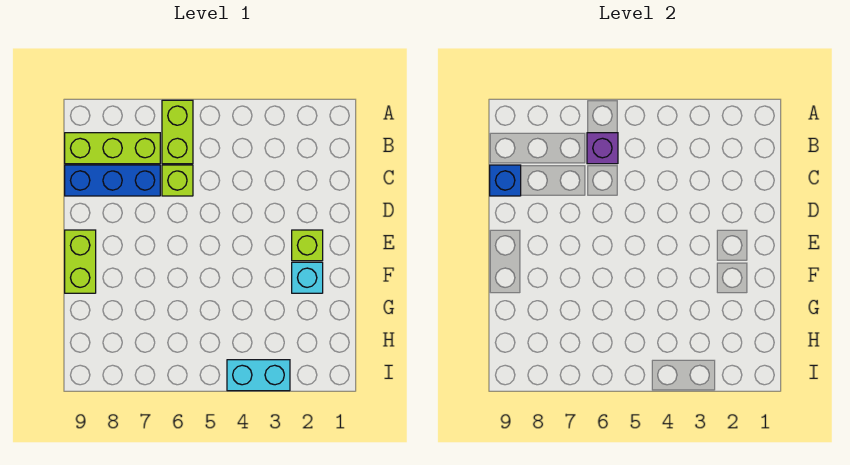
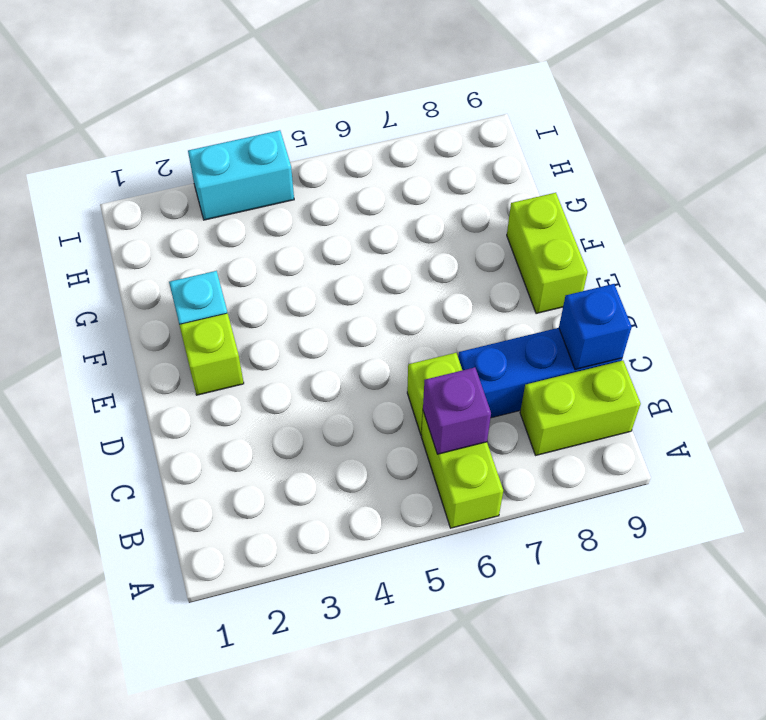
lime brick B7:B9 level 1 -> lime brick B8:B9 level 1

